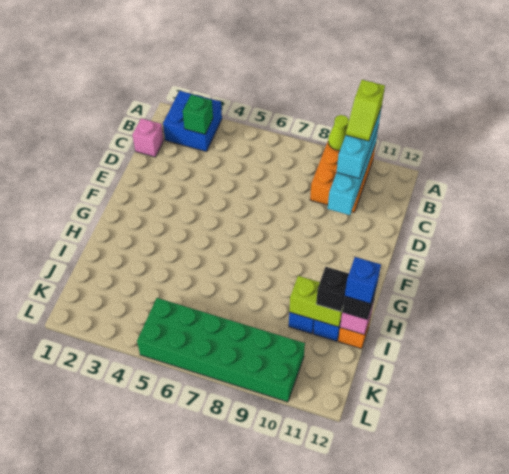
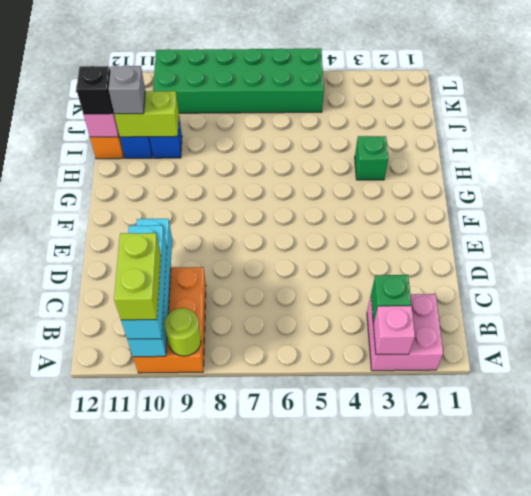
blue brick A2:B3 level 1 -> pink brick A2:B3 level 1
lime cone A9 level 2 -> lime round brick A9 level 2
lime slope A10:B10 level 4 top A -> lime brick A10:B10 level 4
pink brick C1 level 1 -> pink brick A3 level 2
none -> green brick H3 level 1
black brick I11 level 3 -> grey brick I11 level 3
blue brick I12 level 4 -> none

